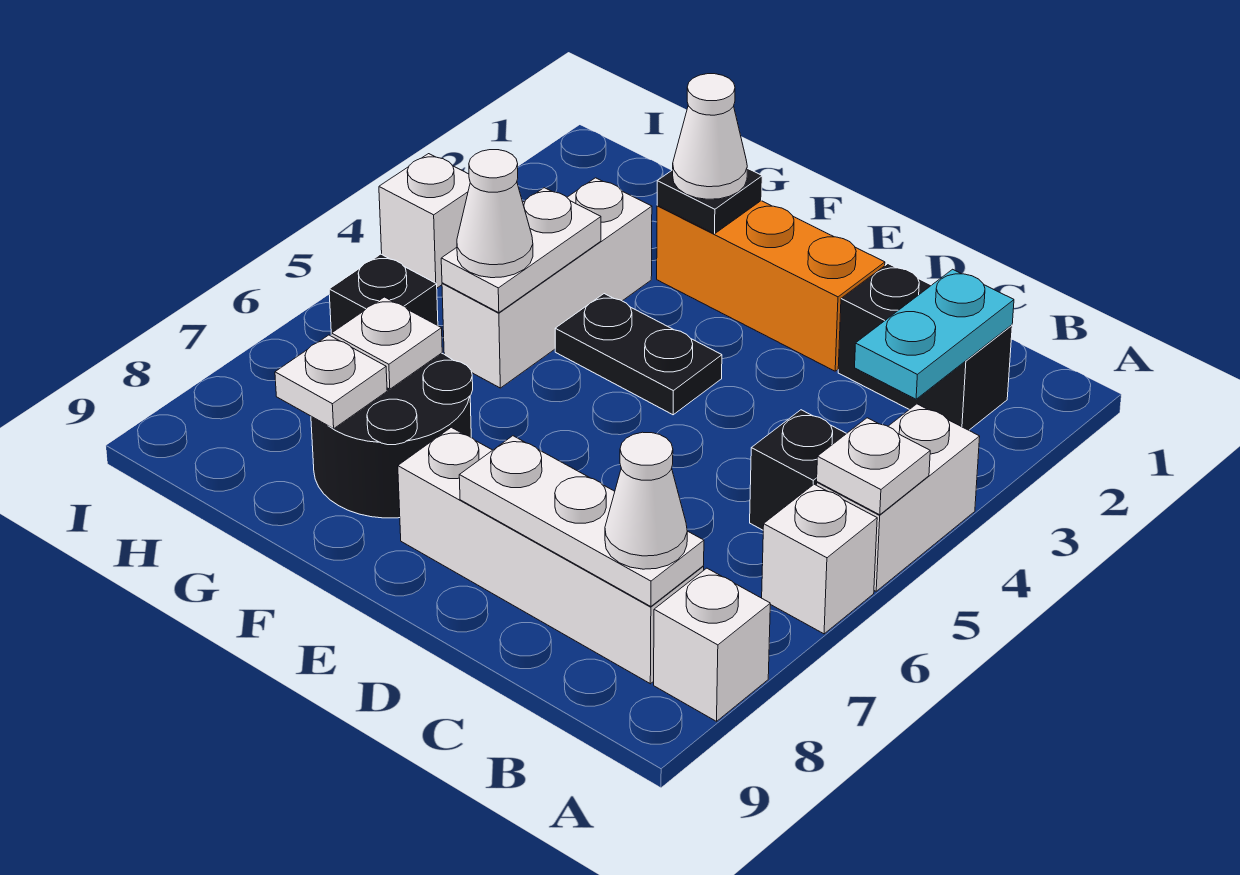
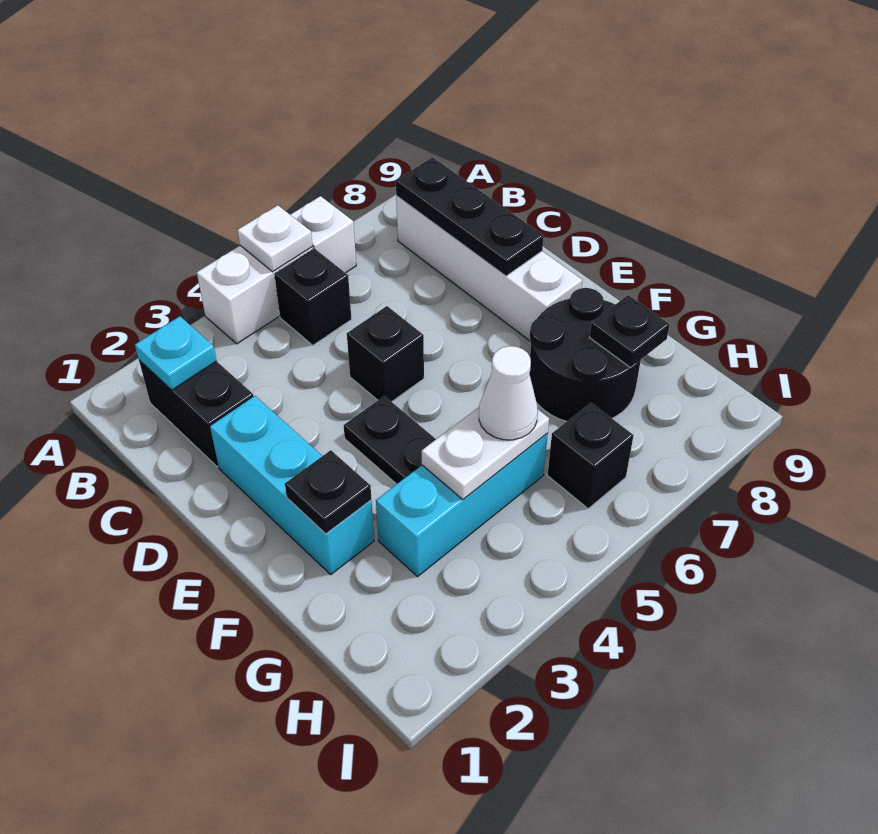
white brick A8 level 1 -> none
cyan plate B2:B3 level 2 -> cyan plate B2 level 2
white plate B8:D8 level 2 -> black plate B8:D8 level 2
white cone B8 level 3 -> none
orange brick D2:F2 level 1 -> cyan brick D2:F2 level 1
none -> black brick D5 level 1
white cone F2 level 3 -> none
white brick G3:G5 level 1 -> cyan brick G3:G5 level 1
white plate G7 level 2 -> none
white plate G8 level 2 -> black plate G8 level 2
white brick I4 level 1 -> none

